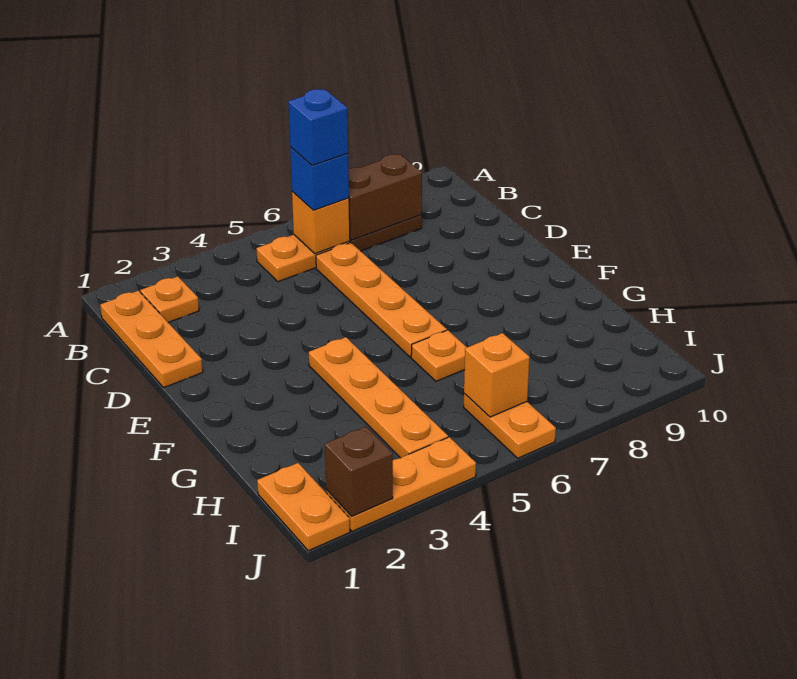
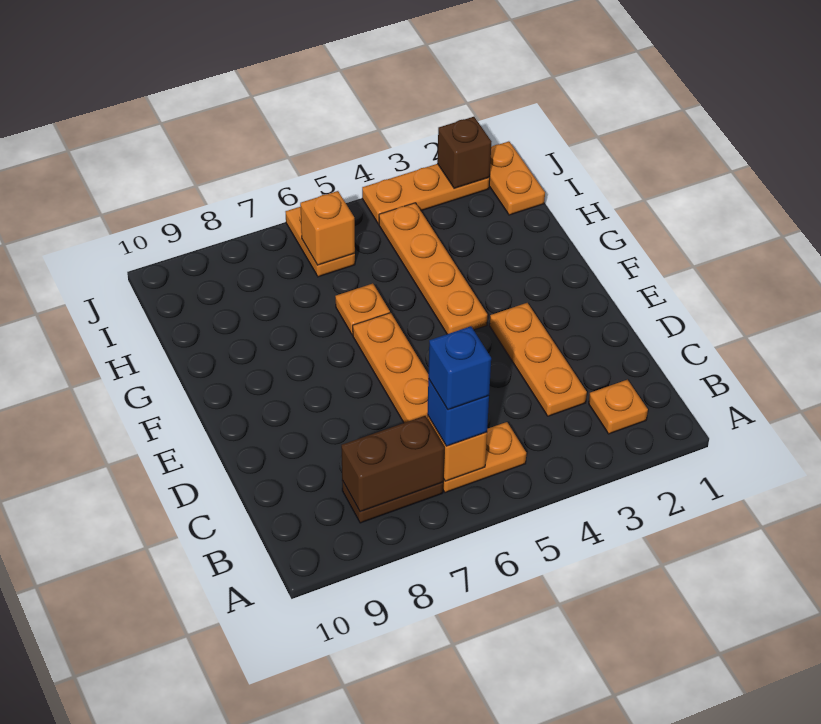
orange plate B1:D1 level 1 -> orange plate C3:E3 level 1

